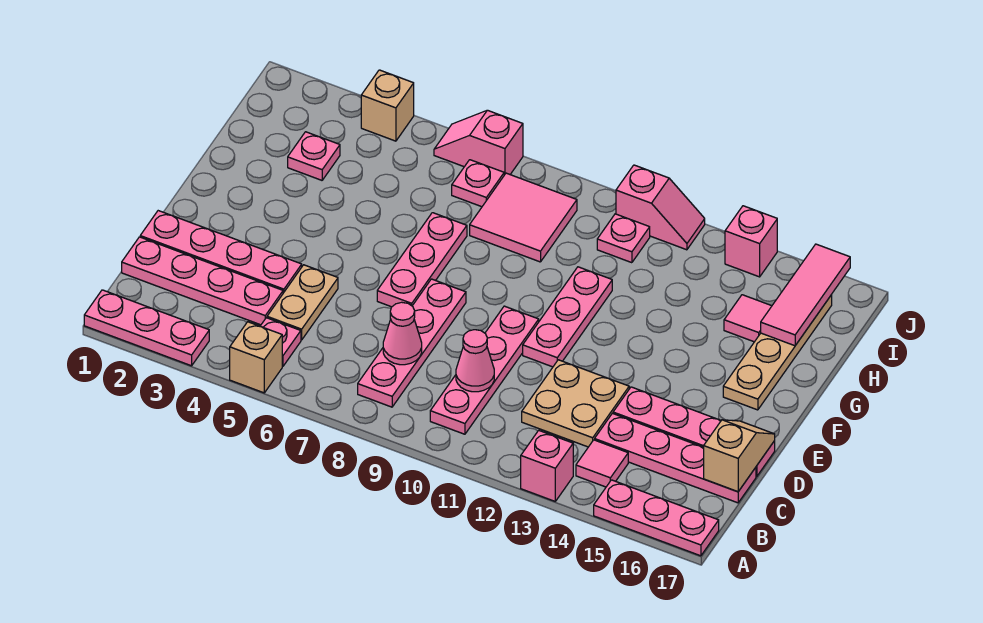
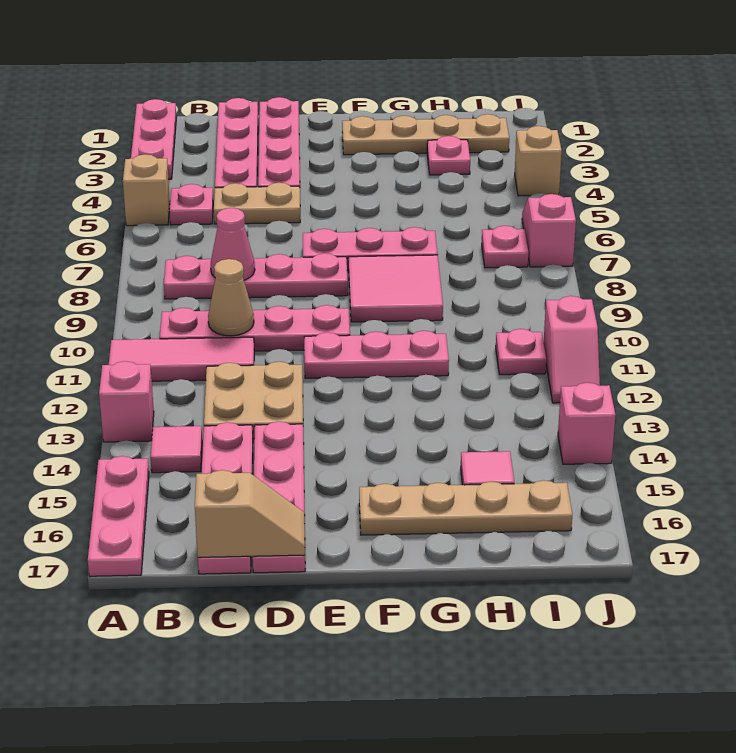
pink cone C10 level 2 -> tan cone C10 level 2
none -> tan plate F2:I2 level 1
pink tile H8:I9 level 1 -> pink tile F8:G9 level 1
pink tile H16:J16 level 2 -> pink tile A11:C11 level 1

